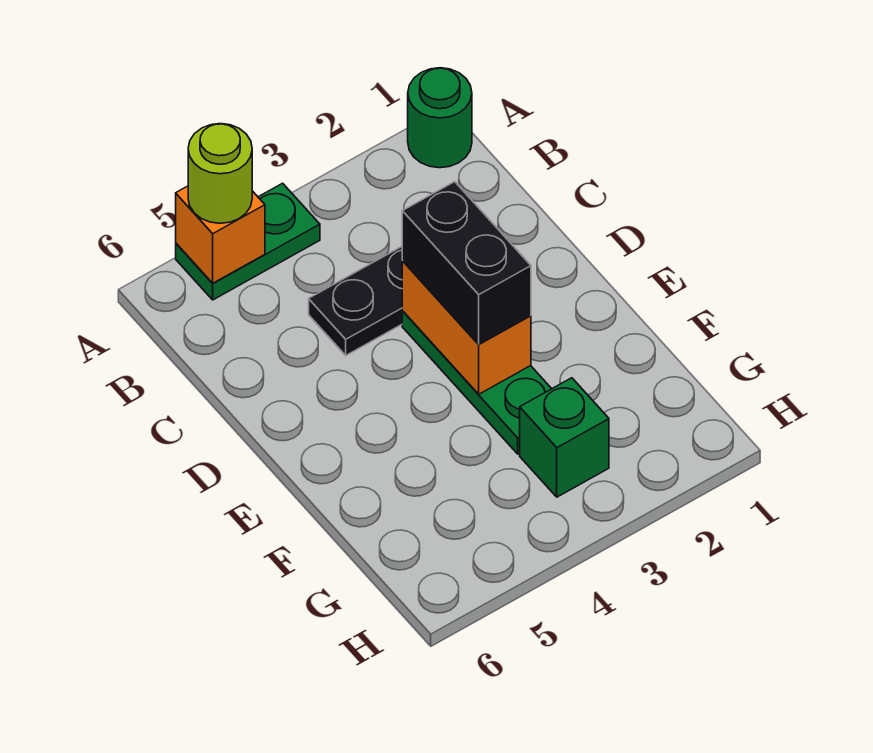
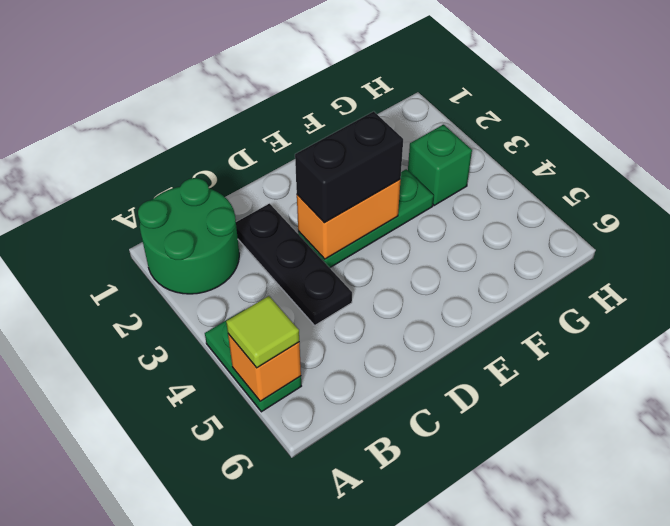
green round brick A1 level 1 -> green round brick A1:B2 level 1
lime round brick A5 level 3 -> lime tile A5 level 3

